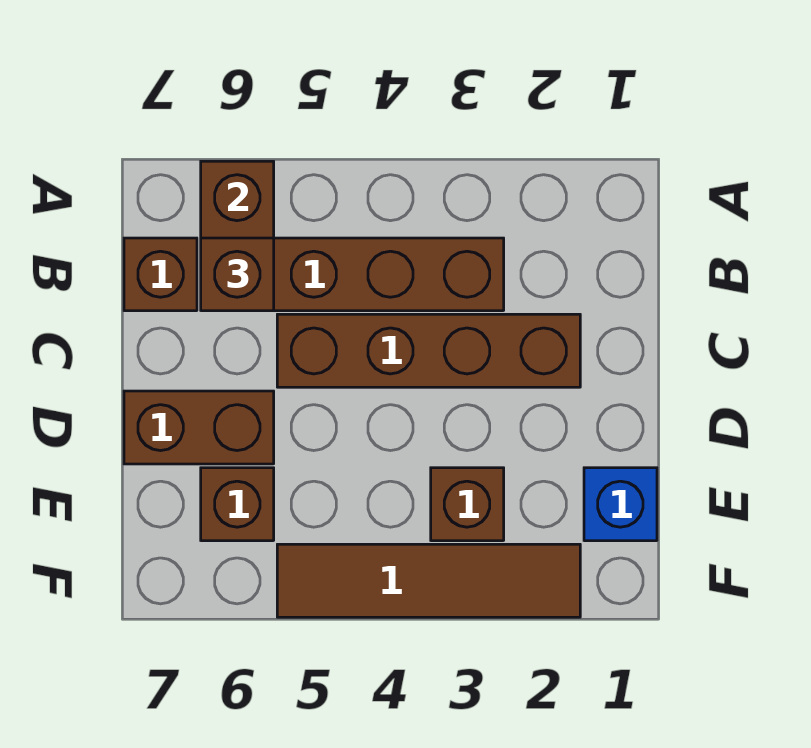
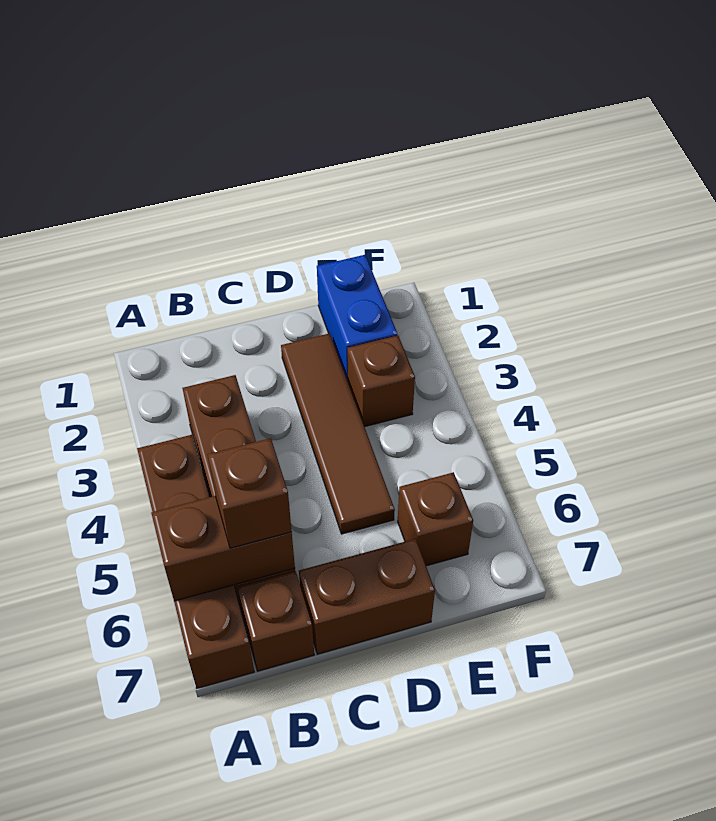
brown brick C2:C5 level 1 -> brown brick A4:A7 level 1
brown brick D6:D7 level 1 -> brown brick C7:D7 level 1
blue brick E1 level 1 -> blue brick E1:E2 level 1
brown tile F2:F5 level 1 -> brown tile D2:D5 level 1

